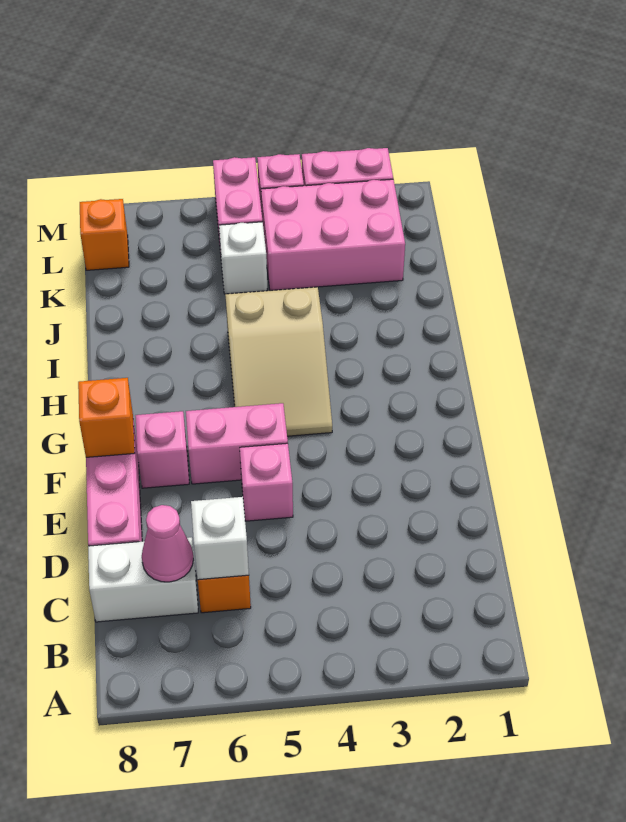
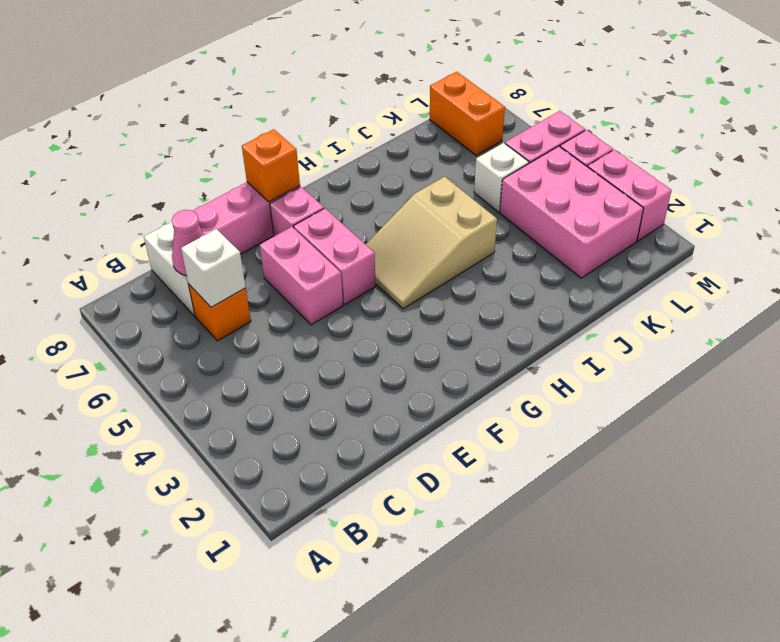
pink brick E5 level 1 -> pink brick E5:E6 level 1
orange brick L8 level 1 -> orange brick L7:L8 level 1

